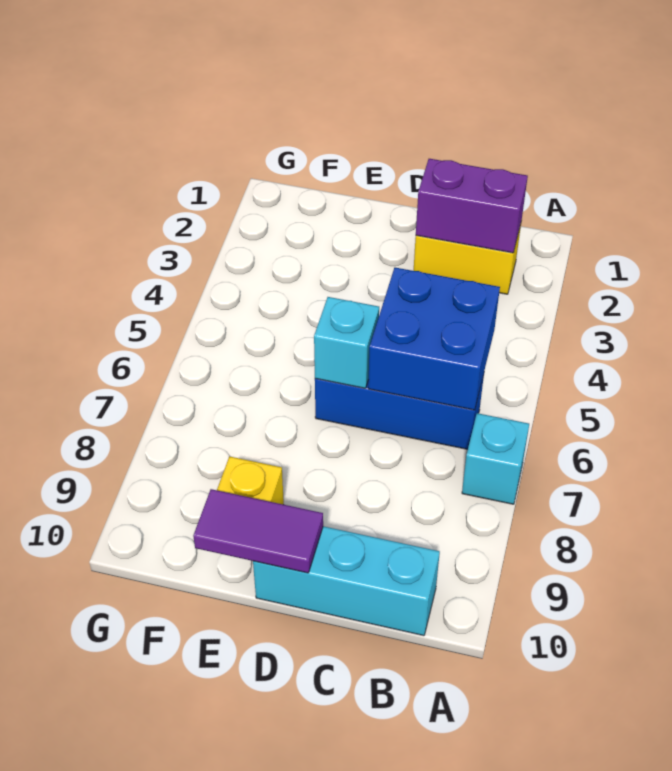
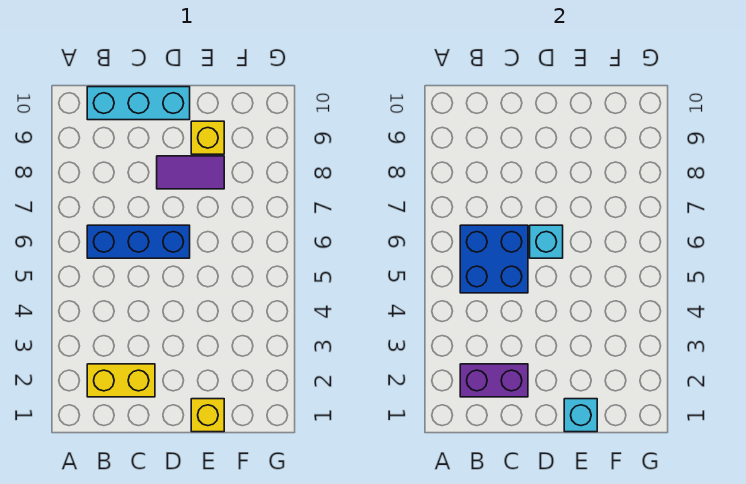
cyan brick A7 level 1 -> cyan brick E1 level 2
purple tile D10:E10 level 2 -> purple tile D8:E8 level 1
none -> yellow brick E1 level 1

